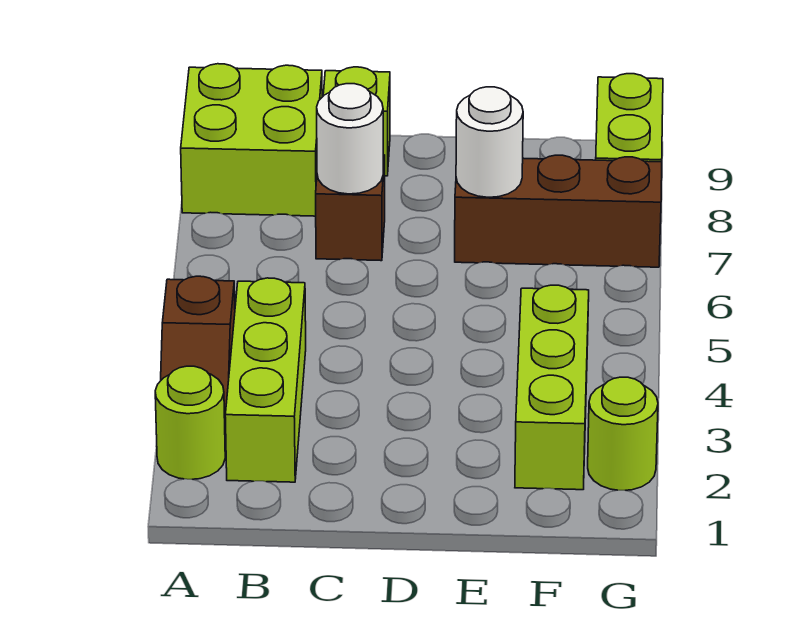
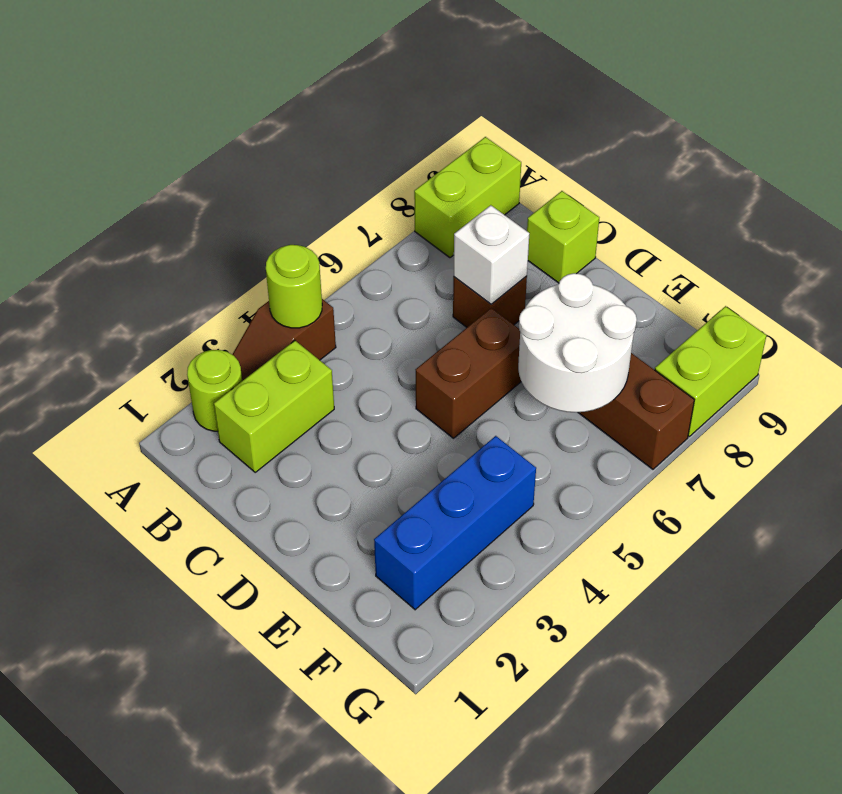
lime brick A8:B9 level 1 -> lime brick A8:A9 level 1
lime brick B2:B4 level 1 -> lime brick B2:B3 level 1
white round brick C7 level 2 -> white brick C7 level 2
none -> brown brick D5:D6 level 1
white round brick E7 level 2 -> white round brick E6:F7 level 2
lime brick F2:F4 level 1 -> blue brick F2:F4 level 1
lime round brick G2 level 1 -> lime round brick A4 level 2

